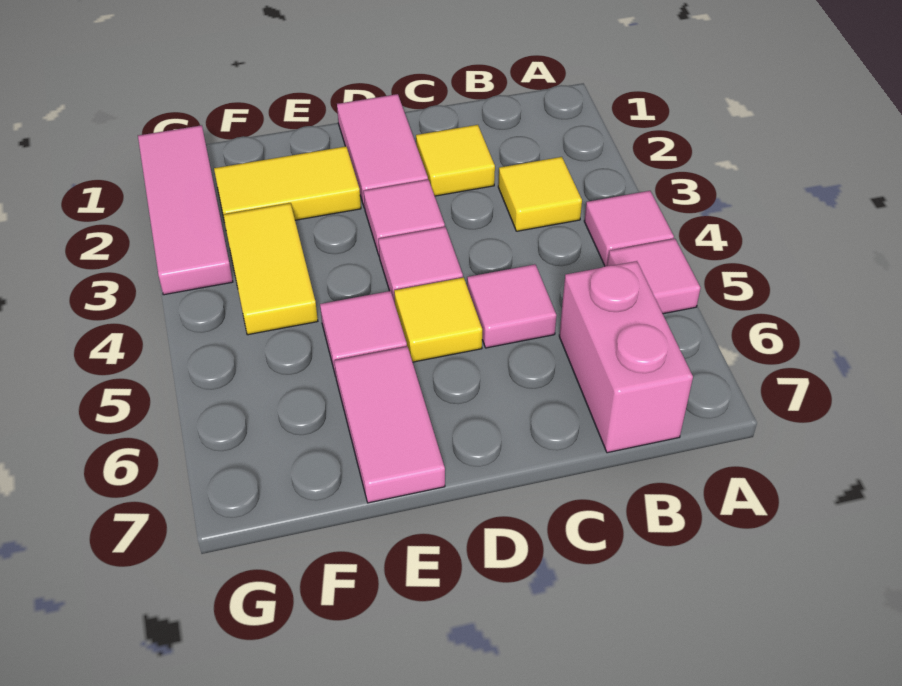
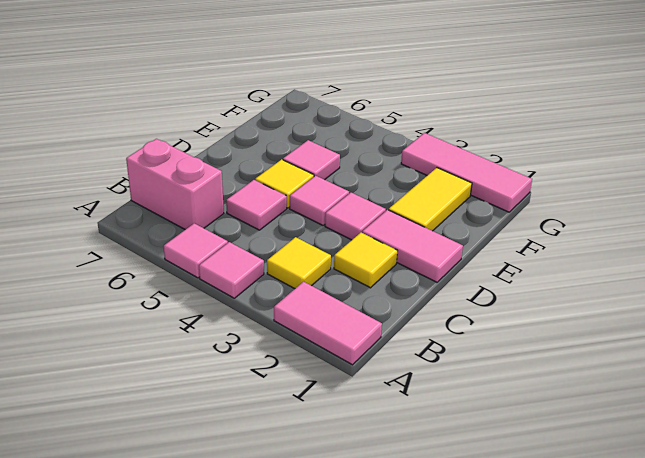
pink tile E6:E7 level 1 -> pink tile A1:A2 level 1
yellow tile F3:F4 level 1 -> none

